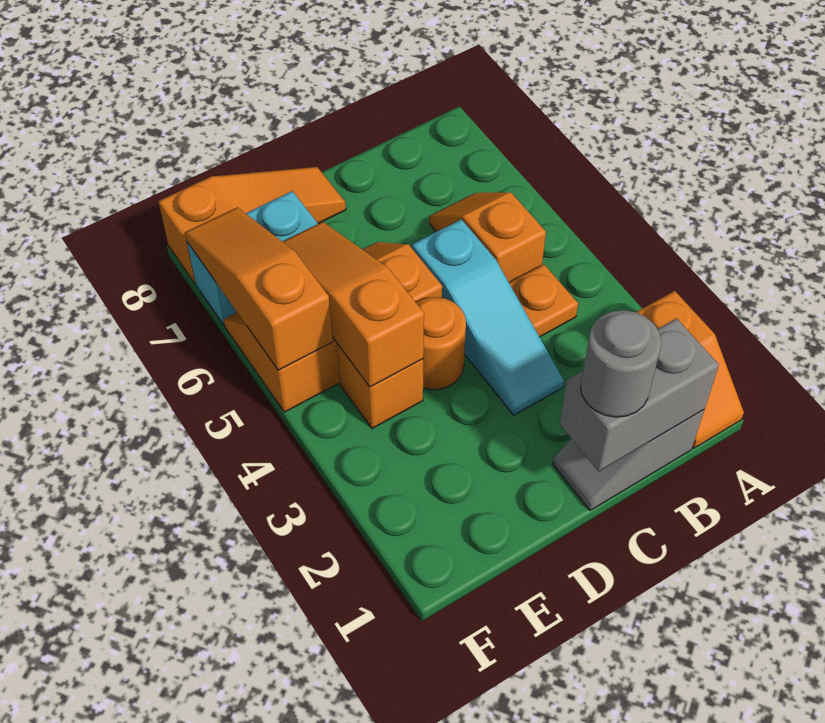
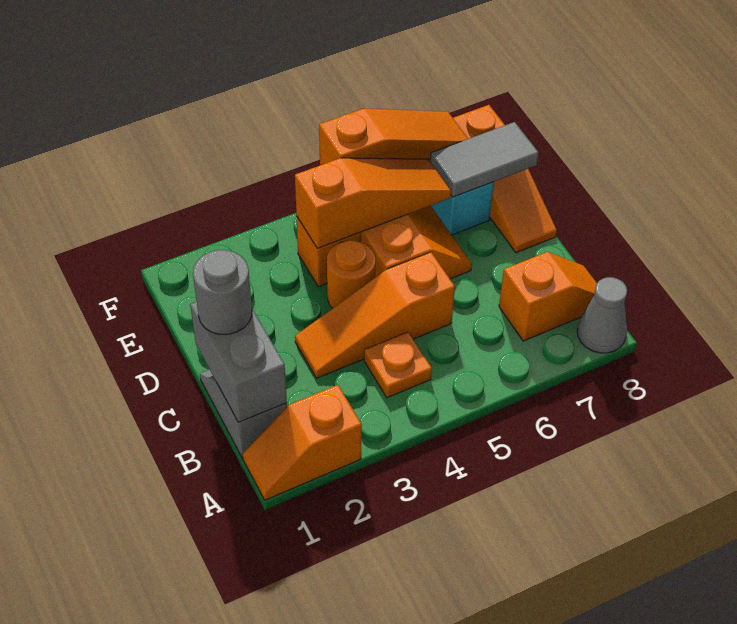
none -> grey cone A8 level 1
orange slope B5:B6 level 1 top 5 -> orange slope B7:B8 level 1 top 7
cyan slope C3:C5 level 1 top 5 -> orange slope C3:C5 level 1 top 5
none -> grey tile E7:E8 level 2

